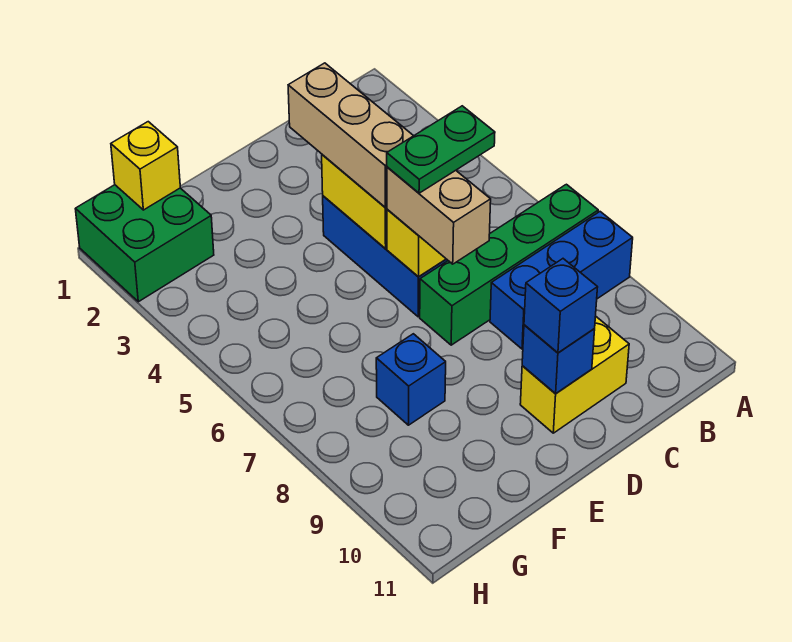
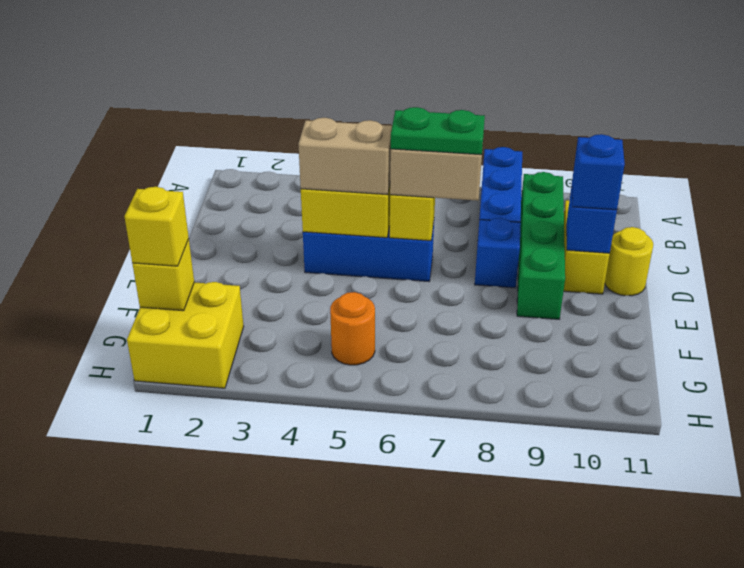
green brick A7:D7 level 1 -> green brick B9:E9 level 1
green plate C6:D6 level 4 -> green plate D6:D7 level 4
tan brick D3:D5 level 3 -> tan brick D4:D5 level 3
none -> yellow round brick D11 level 1
blue brick F8 level 1 -> blue brick D8 level 1
green brick G1:H2 level 1 -> yellow brick G1:H2 level 1
none -> yellow brick G1 level 3
none -> orange round brick G5 level 1

